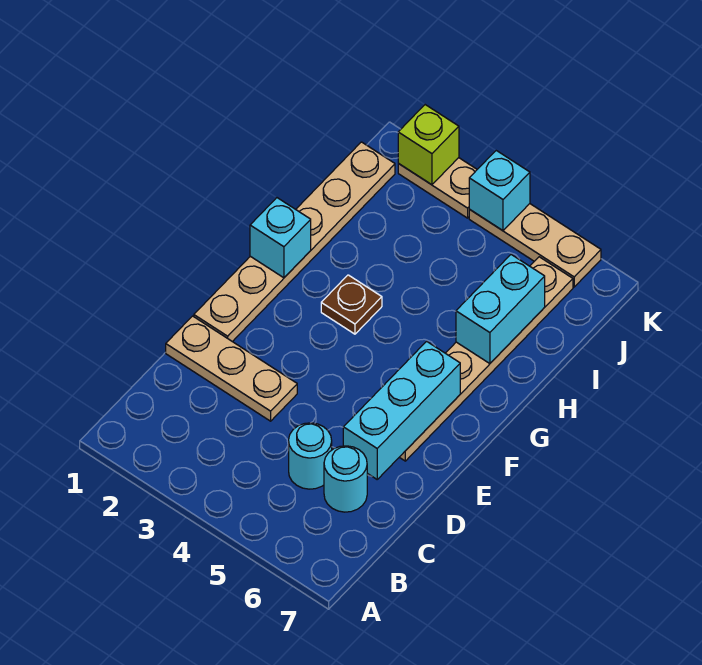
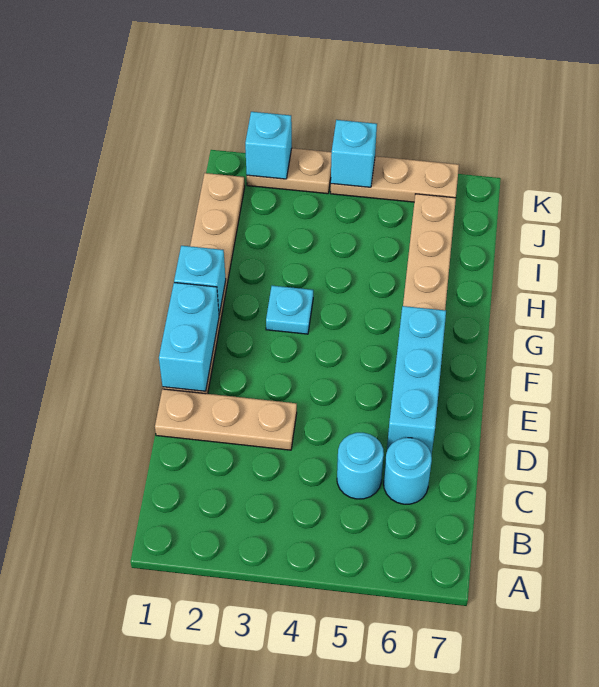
brown plate G3 level 1 -> cyan plate G3 level 1
cyan brick H6:I6 level 2 -> cyan brick E1:F1 level 2
lime brick K2 level 2 -> cyan brick K2 level 2

